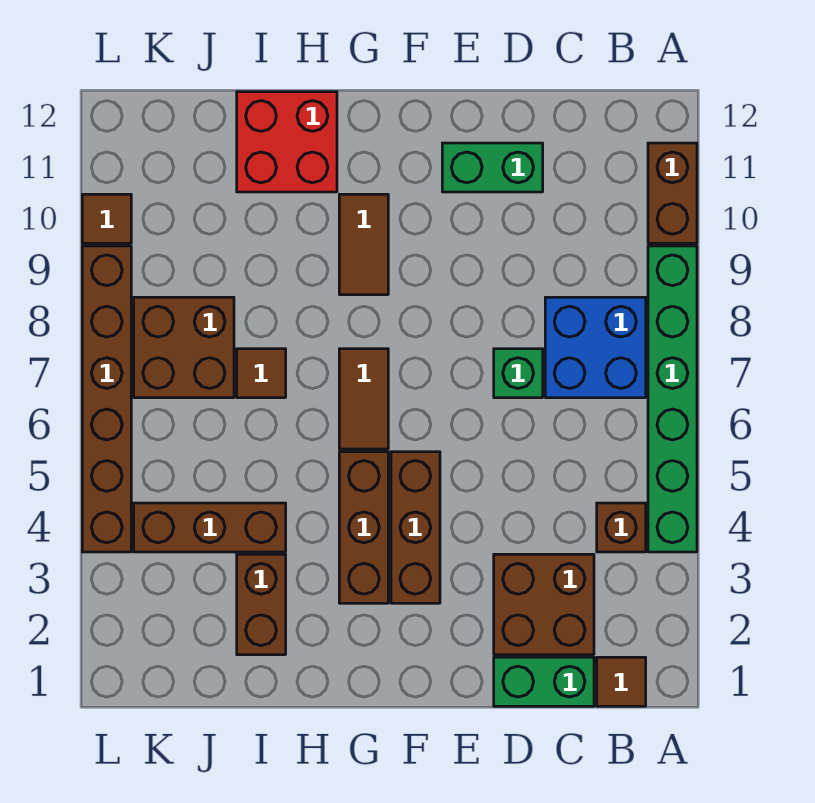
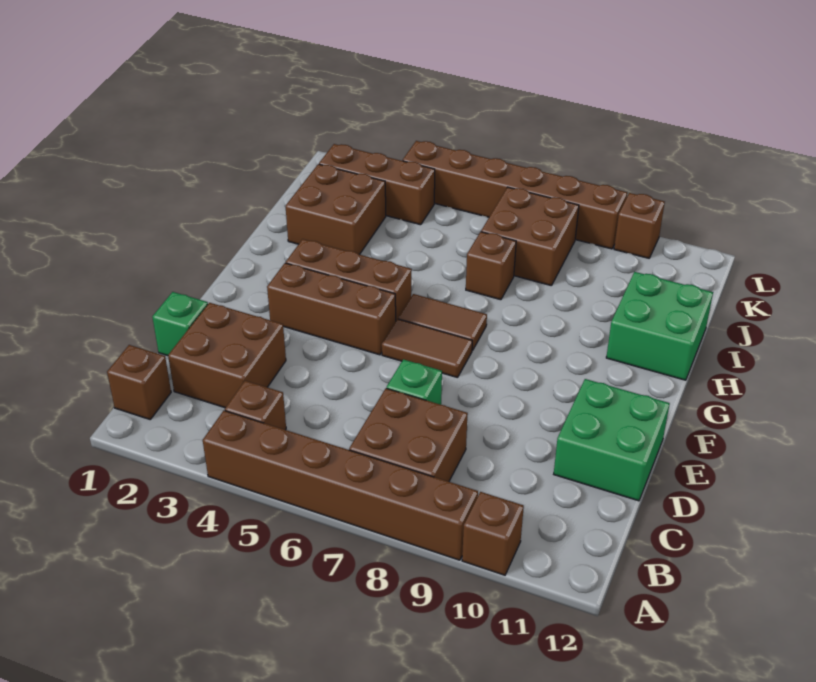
green brick A4:A9 level 1 -> brown brick A4:A9 level 1
brown brick A10:A11 level 1 -> brown brick A10 level 1
brown tile B1 level 1 -> brown brick B1 level 1
blue brick B7:C8 level 1 -> brown brick B7:C8 level 1
green brick C1:D1 level 1 -> green brick D1 level 1
green brick D11:E11 level 1 -> green brick D11:E12 level 1
brown tile G9:G10 level 1 -> brown tile F6:F7 level 1
red brick H11:I12 level 1 -> green brick H11:I12 level 1
brown brick I2:I3 level 1 -> brown brick I2:J3 level 1
brown brick I4:K4 level 1 -> brown brick K2:K4 level 1
brown tile I7 level 1 -> brown brick I7 level 1
brown tile L10 level 1 -> brown brick L10 level 1

